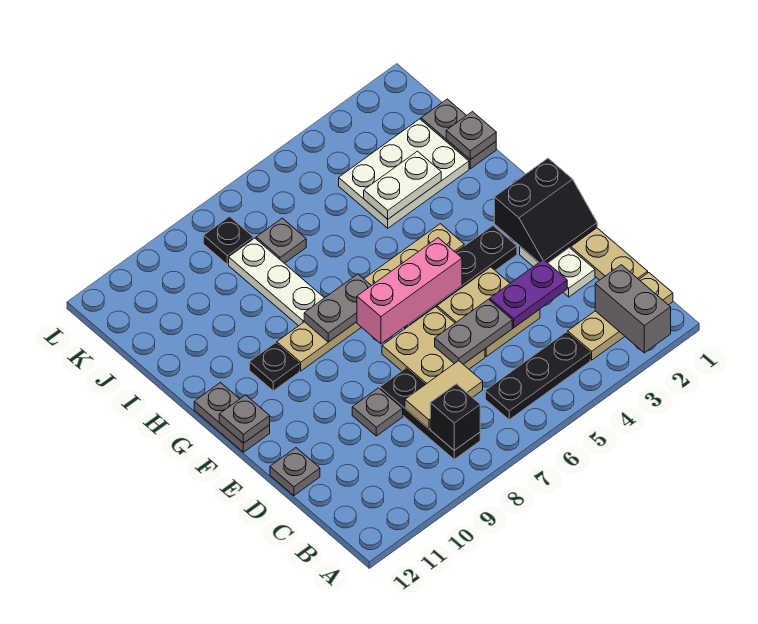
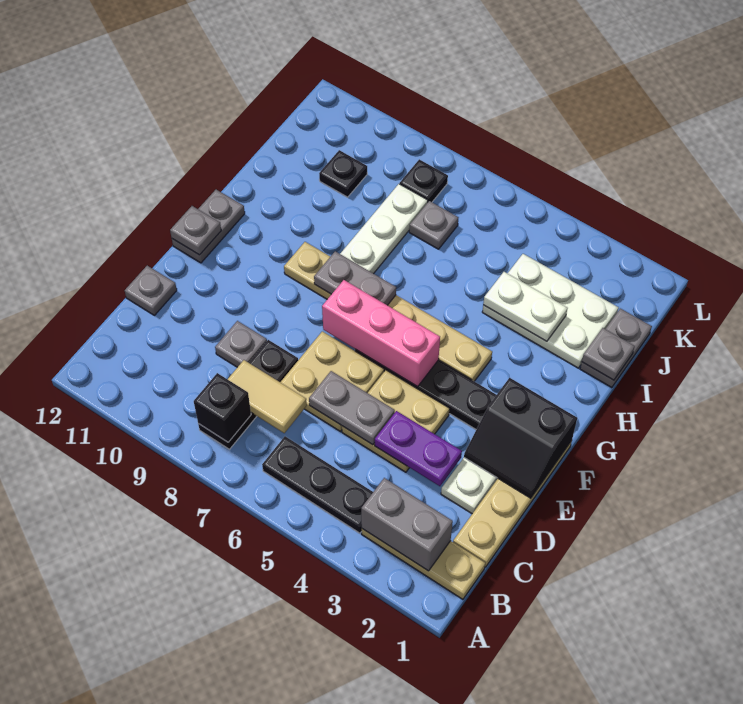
grey brick A2:B2 level 2 -> grey brick B2:B3 level 2
black plate G10 level 1 -> black plate J10 level 1

